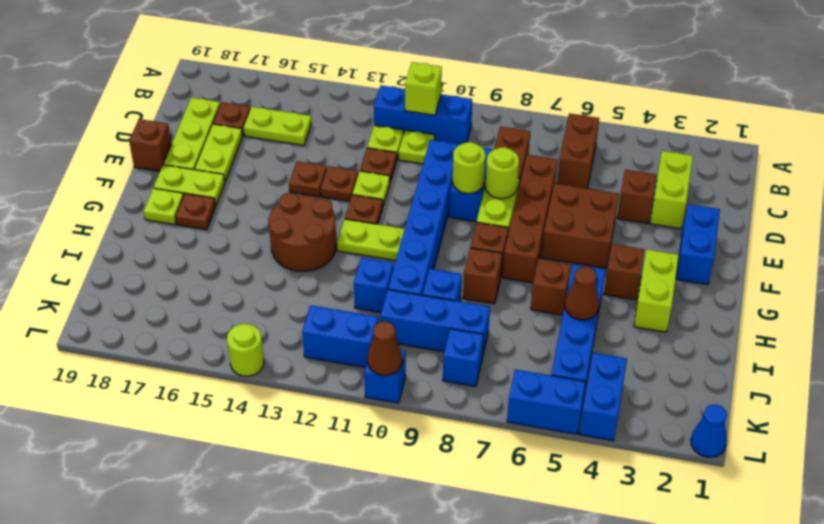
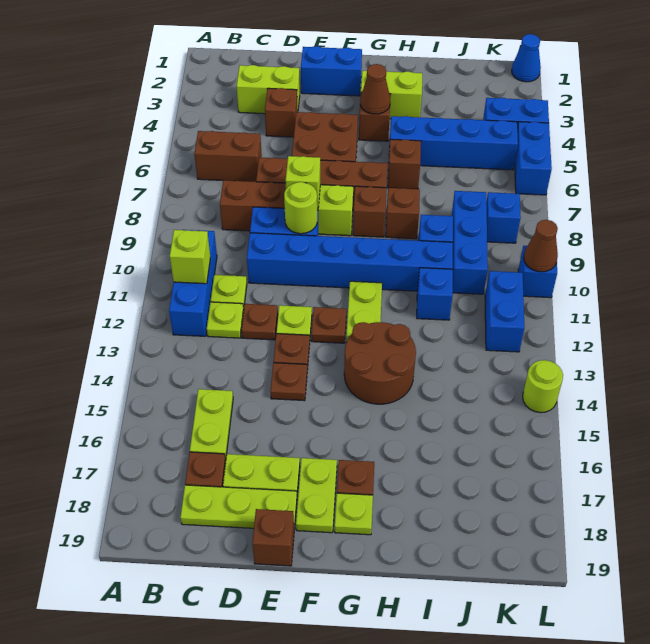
lime round brick E8 level 2 -> lime brick E8 level 2
brown cone I5 level 2 -> brown cone G4 level 2

